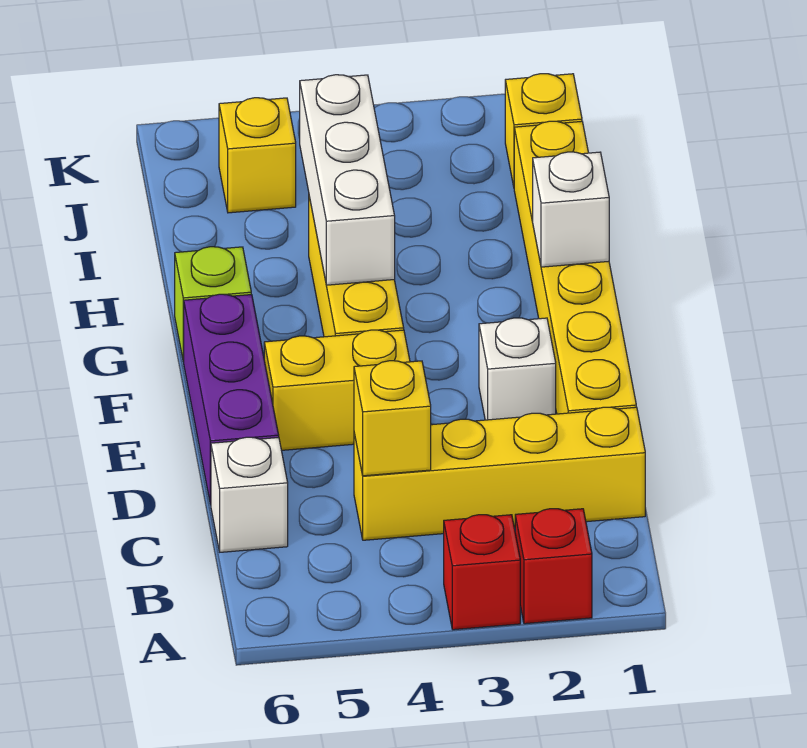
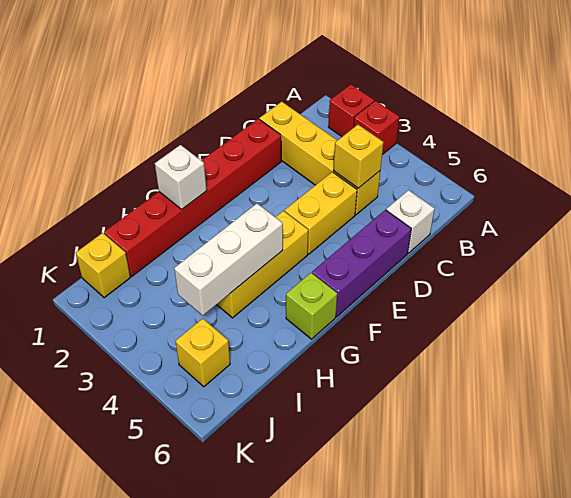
yellow brick D1:I1 level 1 -> red brick D1:I1 level 1
white brick E2 level 1 -> none
yellow brick E4:E5 level 1 -> yellow brick D4:E4 level 1

